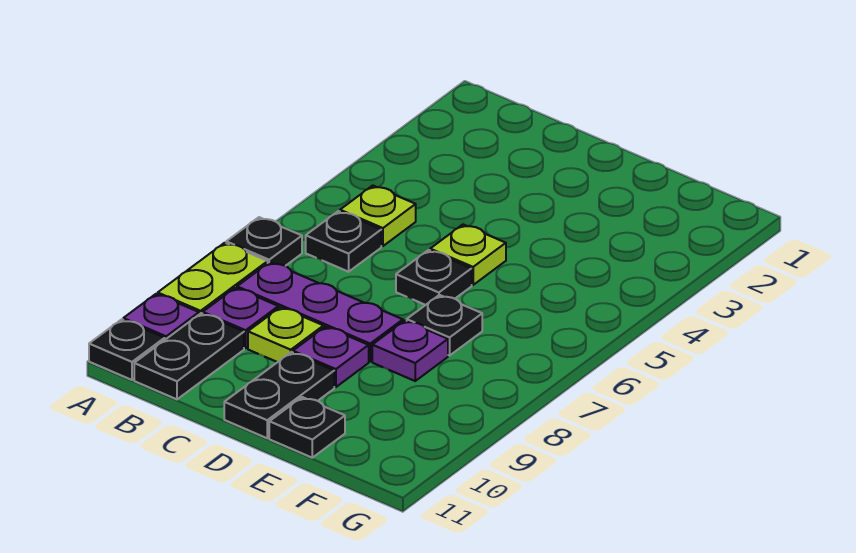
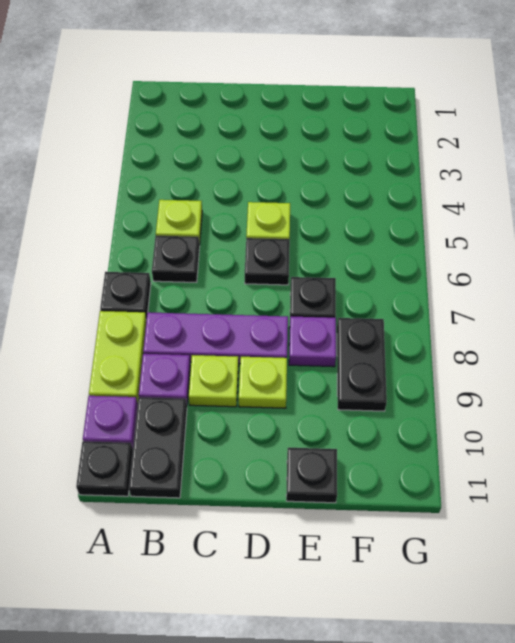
purple plate D9 level 1 -> lime plate D9 level 1
black plate D10:D11 level 1 -> black plate F8:F9 level 1

